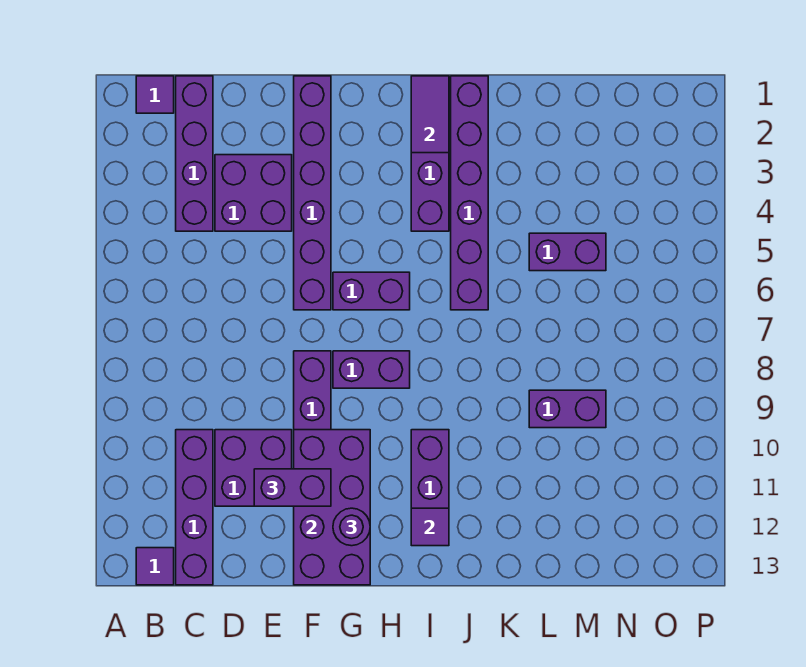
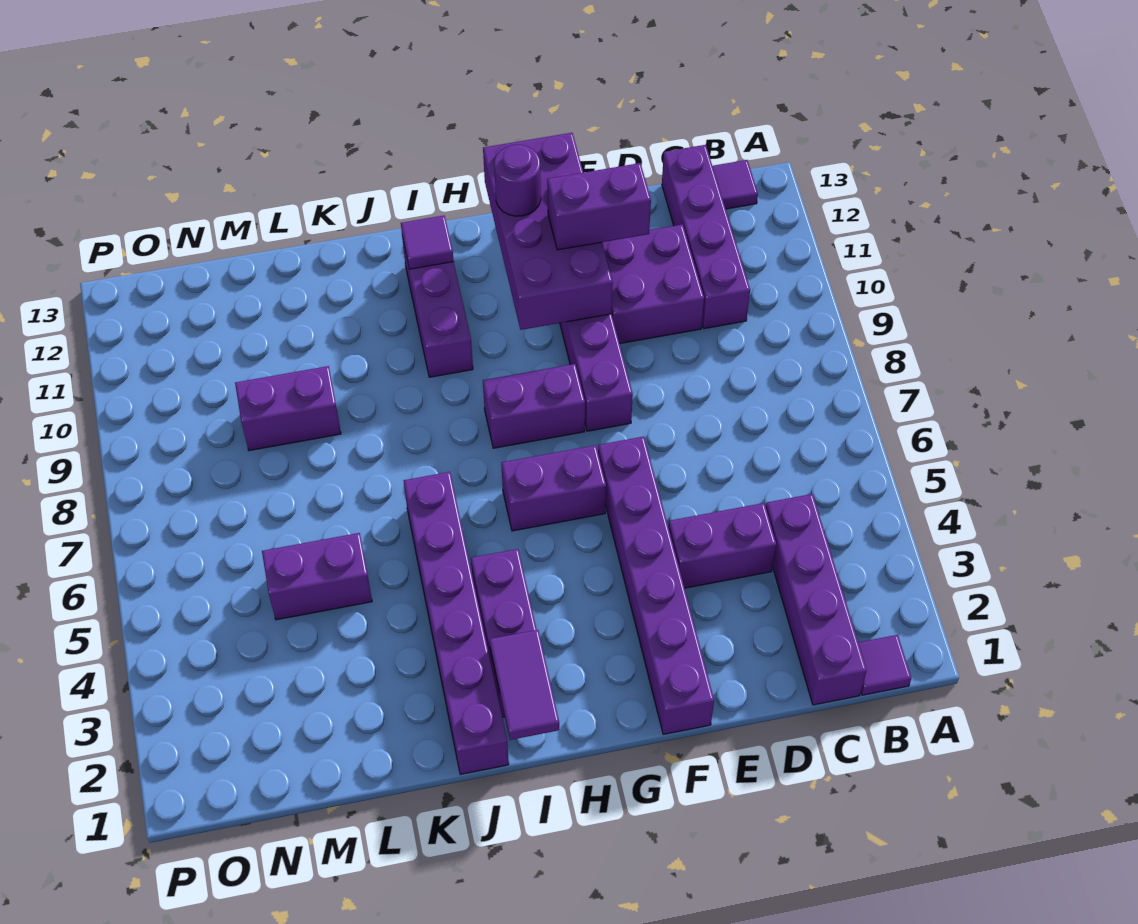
purple brick D3:E4 level 1 -> purple brick D4:E4 level 1

